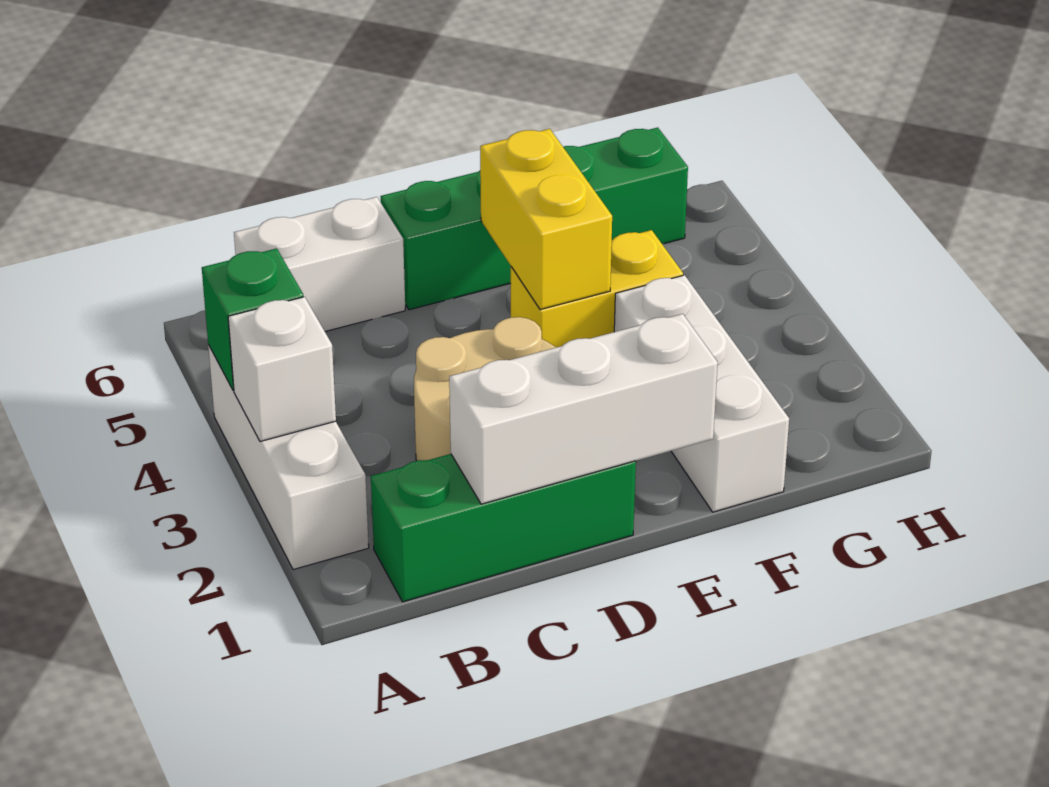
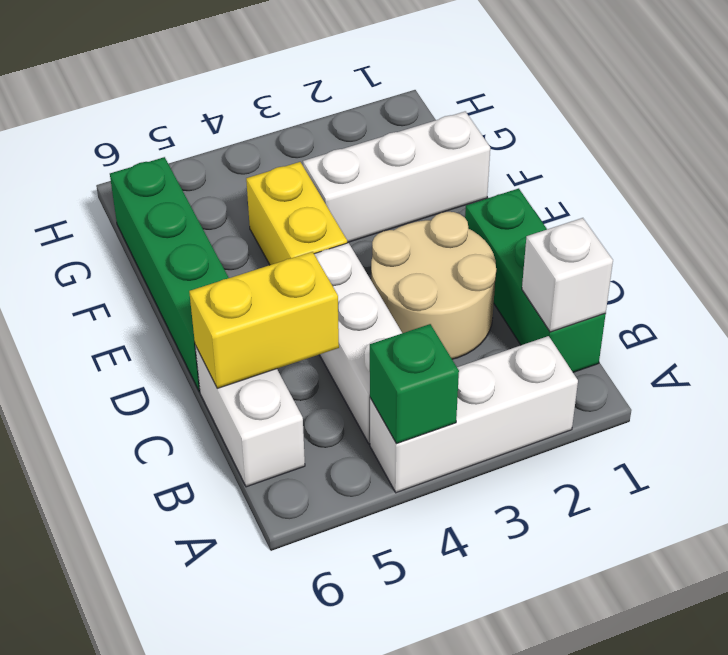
white brick A3 level 2 -> white brick B1 level 2
white brick C1:E1 level 2 -> white brick B4:D4 level 1
yellow brick E4:E5 level 2 -> yellow brick C5:C6 level 2

